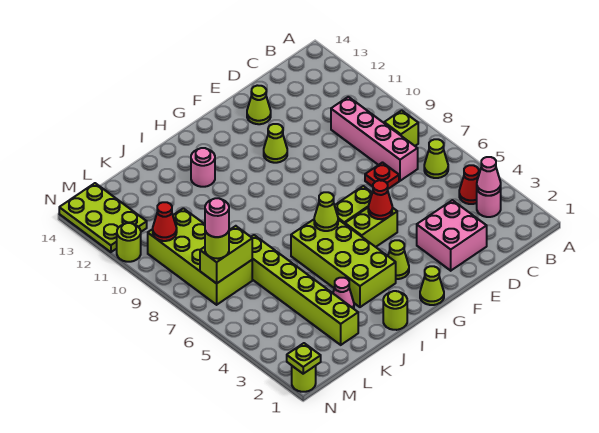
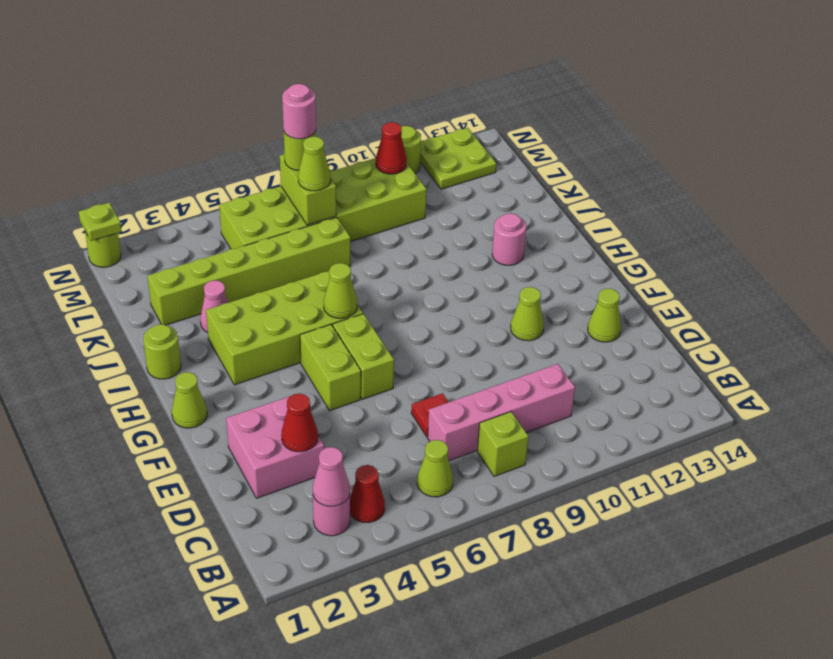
red cone F5 level 2 -> red cone D3 level 2
lime cone G3 level 1 -> lime cone L7 level 3
lime brick L7:M10 level 1 -> lime brick L5:M10 level 1
lime plate M12:N14 level 1 -> lime plate M12:N13 level 1

